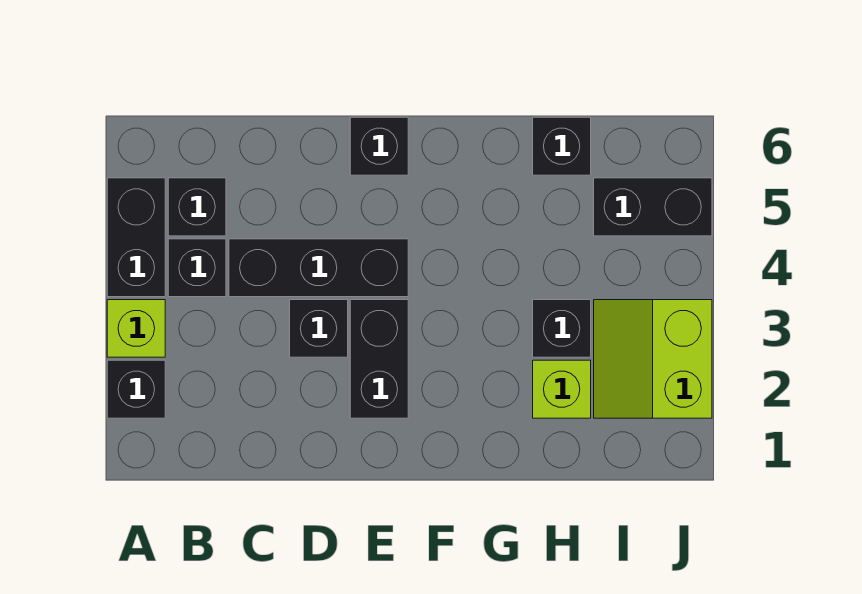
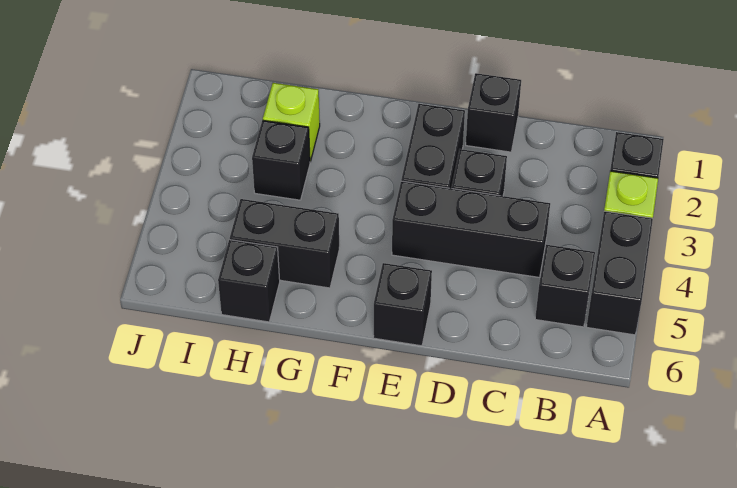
black brick B4 level 1 -> black brick D1 level 1
lime slope I2:J3 level 1 top J -> none
black brick I5:J5 level 1 -> black brick G5:H5 level 1

